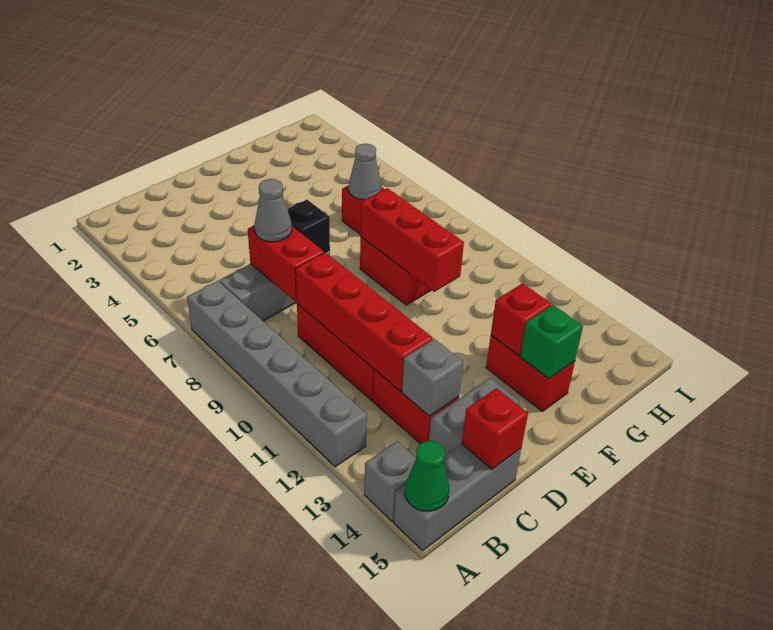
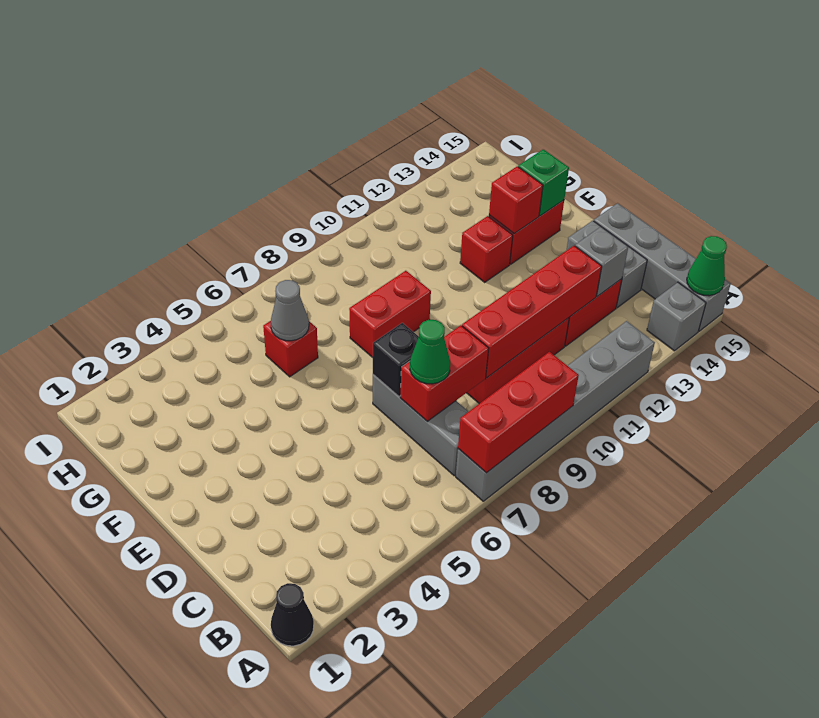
none -> black cone A1 level 1
grey brick A15:C15 level 1 -> grey brick A15:D15 level 1
grey cone C7 level 3 -> green cone C7 level 3
red brick C15 level 2 -> red brick F12 level 1
red brick F8:F10 level 2 -> red brick A7:A9 level 2

